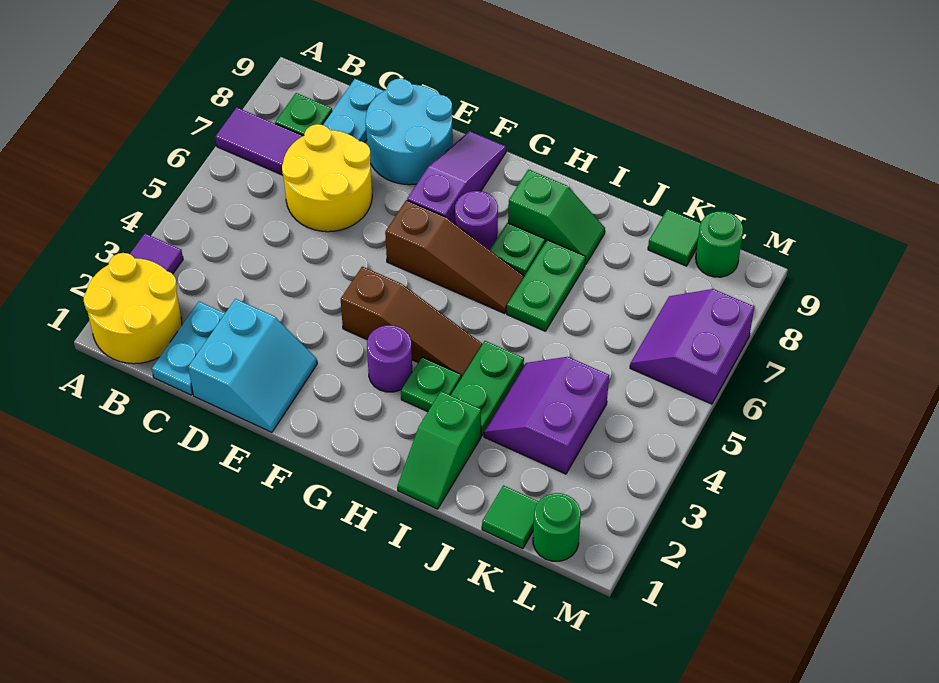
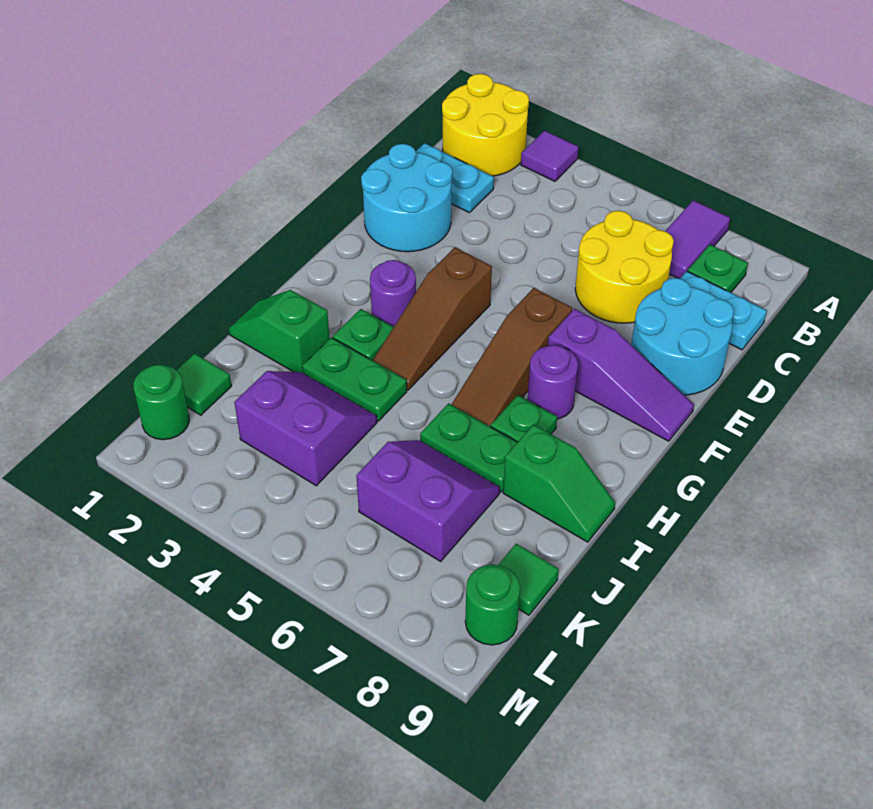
cyan slope D1:E2 level 1 top D -> cyan round brick D1:E2 level 1
green slope H8:I8 level 1 top H -> green slope I8:I9 level 1 top 8
purple slope L6:M7 level 1 top M -> purple slope J6:K7 level 1 top K

